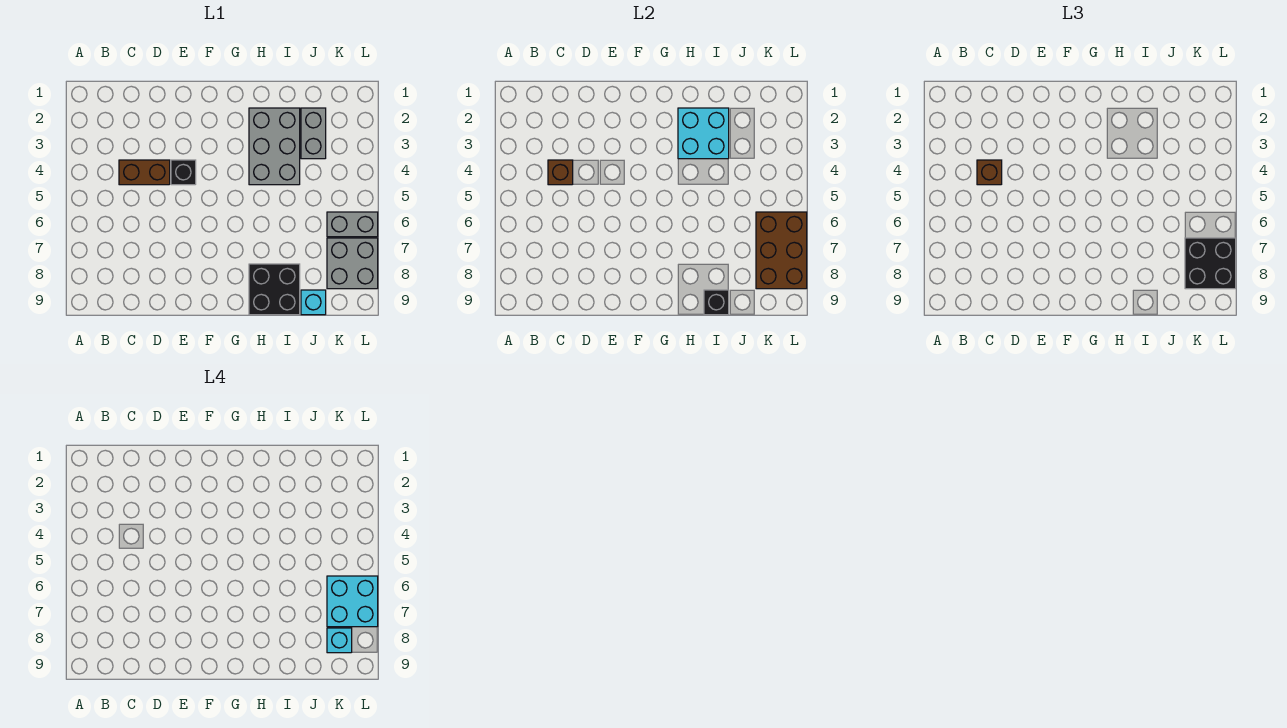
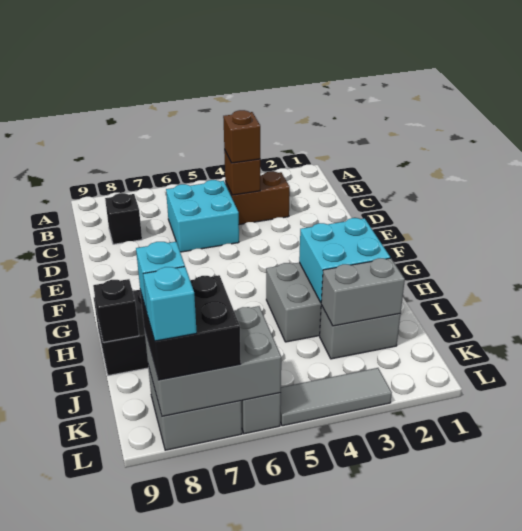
brown brick C4:D4 level 1 -> brown brick C3:C4 level 1
black brick E4 level 1 -> black brick C8 level 1
none -> grey brick J2:J3 level 2
cyan brick J9 level 1 -> cyan brick L8 level 4
brown brick K6:L8 level 2 -> grey brick K6:L8 level 2
cyan brick K6:L7 level 4 -> cyan brick C5:D6 level 1
none -> grey tile L3:L5 level 1

